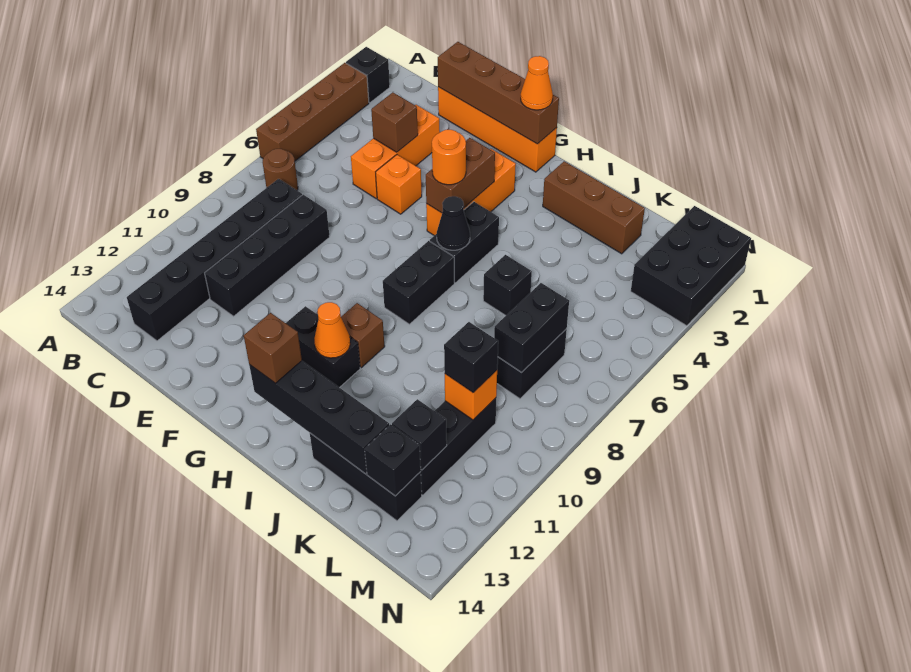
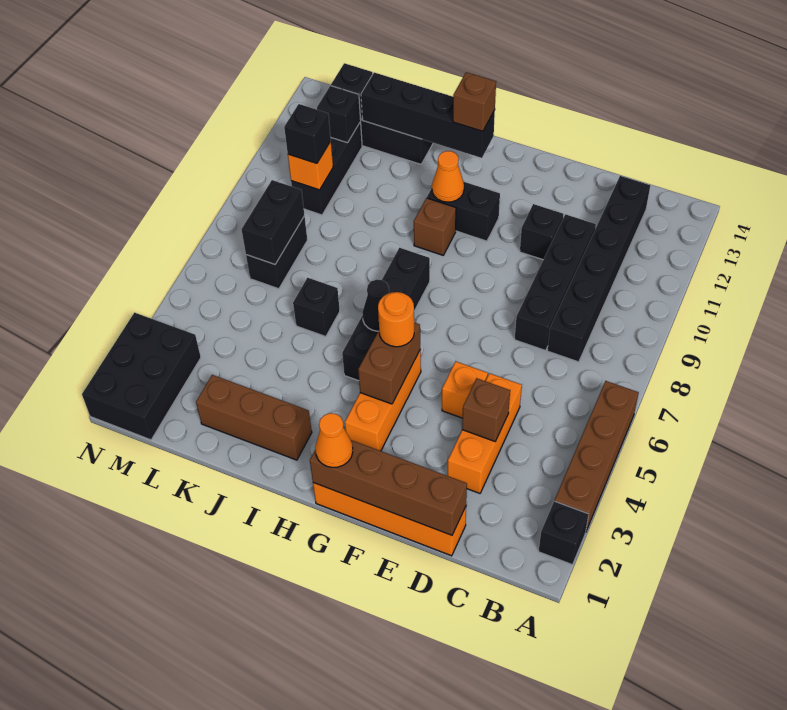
brown round brick B7 level 1 -> none
none -> black brick E11 level 1

